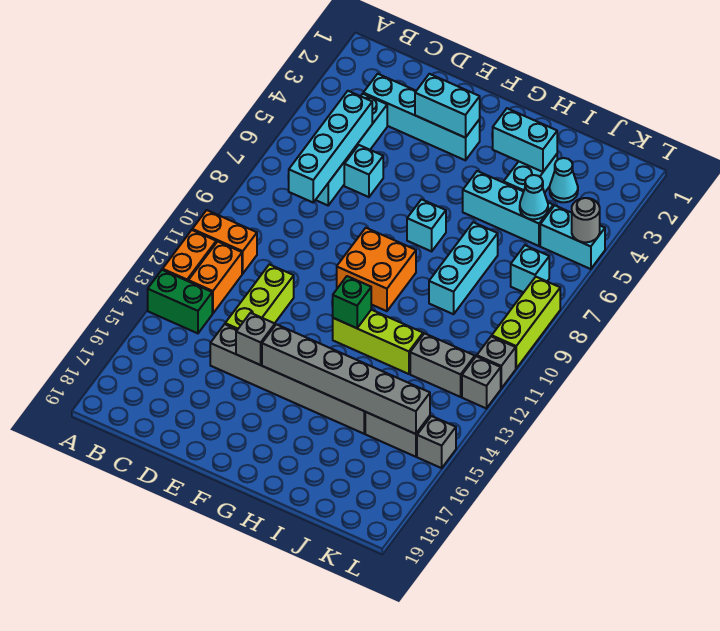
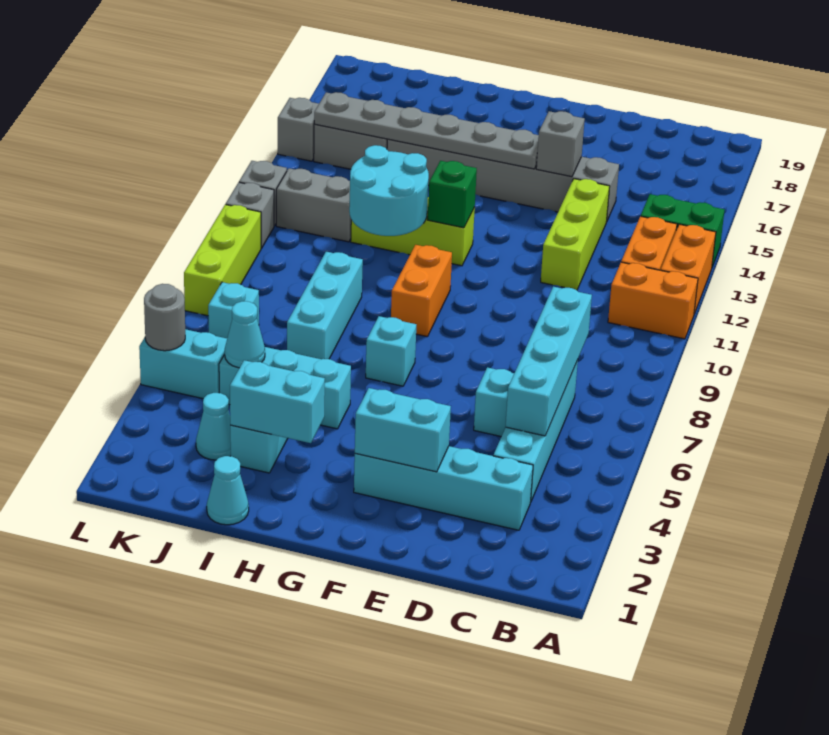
orange brick F9:G10 level 1 -> orange brick G9:G10 level 1
grey brick F15:K15 level 2 -> grey plate F15:K15 level 2
none -> cyan round brick H11:I12 level 2
none -> cyan cone I1 level 1

